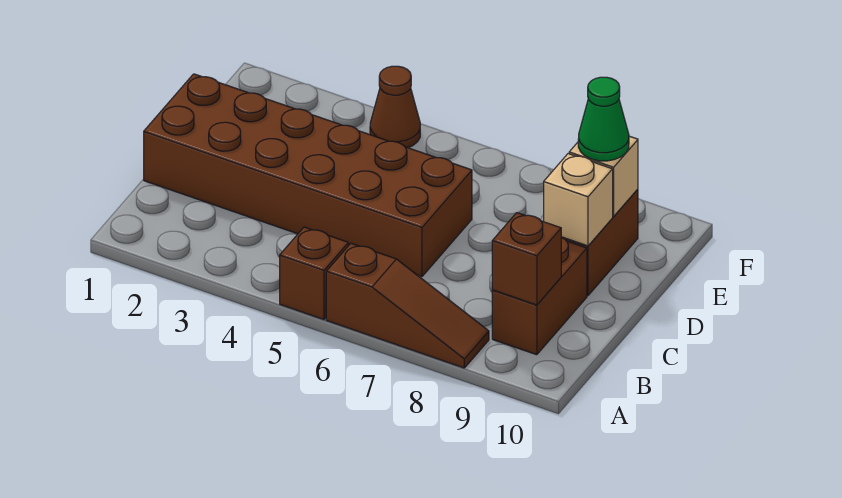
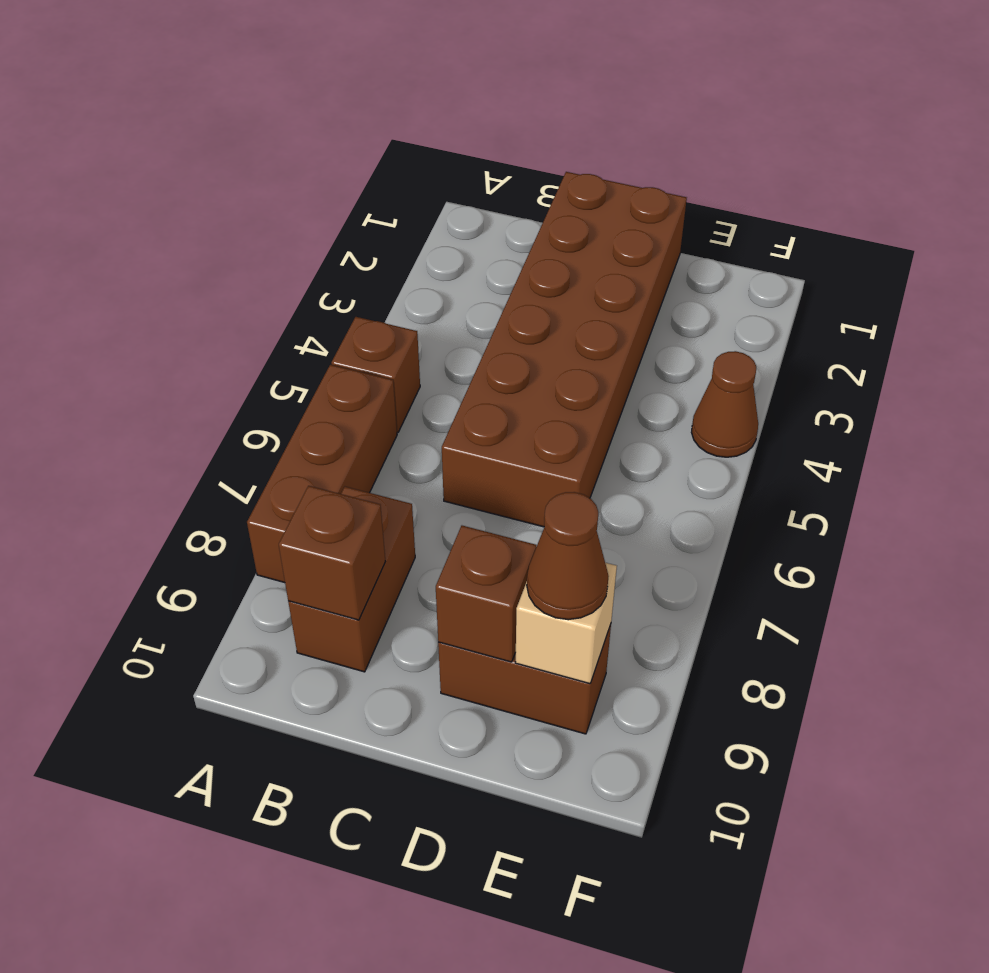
brown slope A6:A8 level 1 top 6 -> brown brick A6:A8 level 1
brown brick B9:C9 level 1 -> brown brick B8:B9 level 1
tan brick D9 level 2 -> brown brick D9 level 2
green cone E9 level 3 -> brown cone E9 level 3

